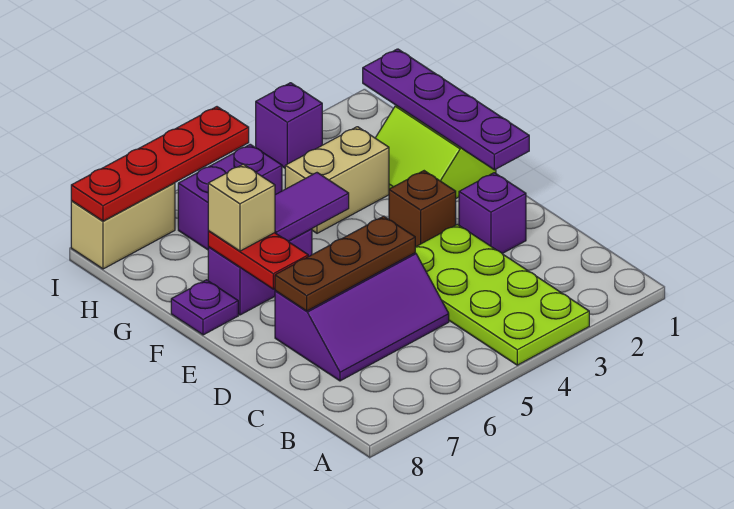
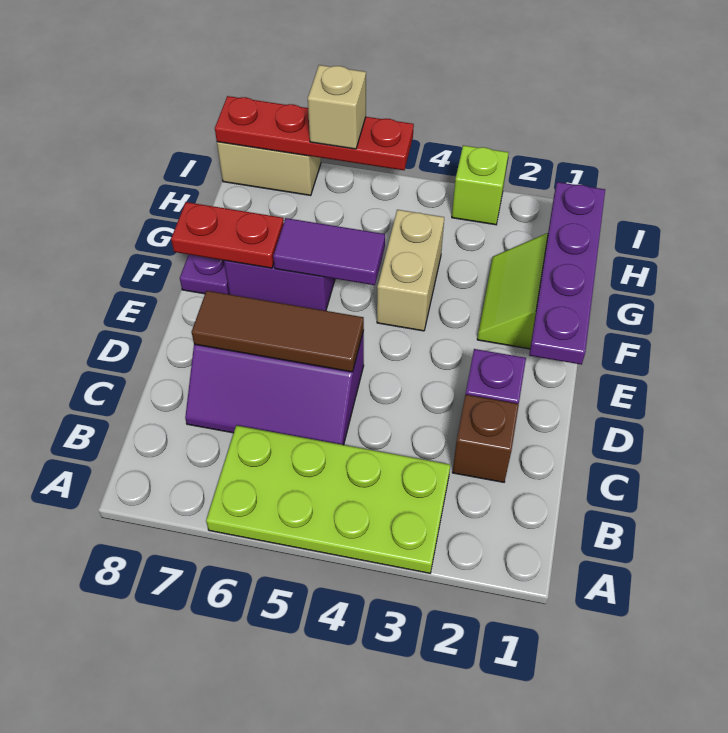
lime plate A3:D4 level 1 -> lime plate A3:B6 level 1
brown plate D5:D7 level 2 -> brown tile D5:D7 level 2
brown brick E3 level 1 -> brown brick C2 level 1
red plate E7:F7 level 2 -> red plate F7:F8 level 2
tan brick F7 level 3 -> tan brick I6 level 3
tan brick G3:G4 level 1 -> tan brick F4:G4 level 1
purple brick H5:H6 level 1 -> none
purple brick I3 level 1 -> lime brick I3 level 1

